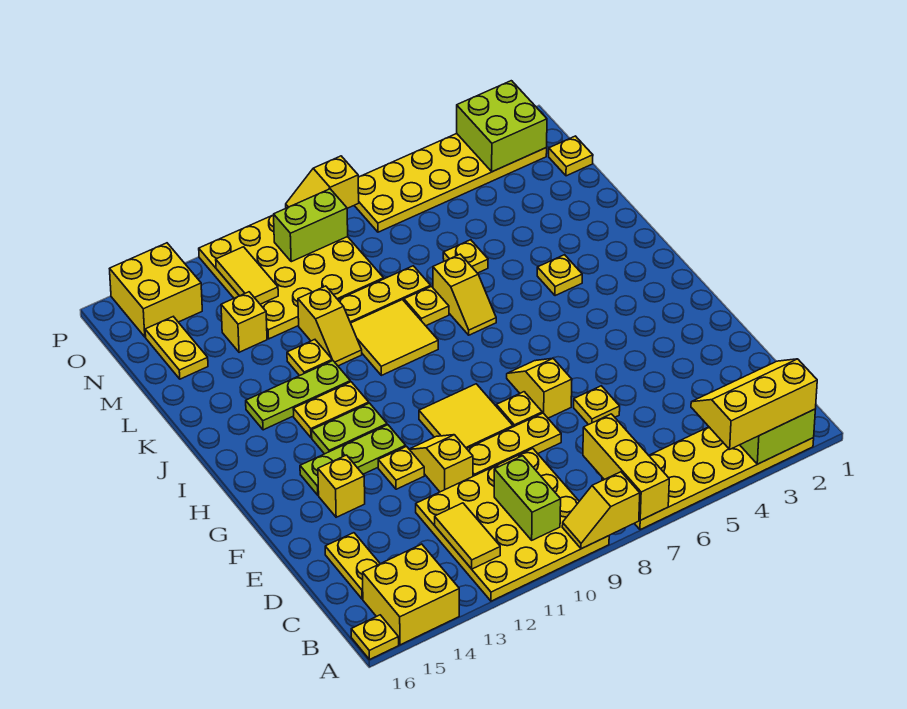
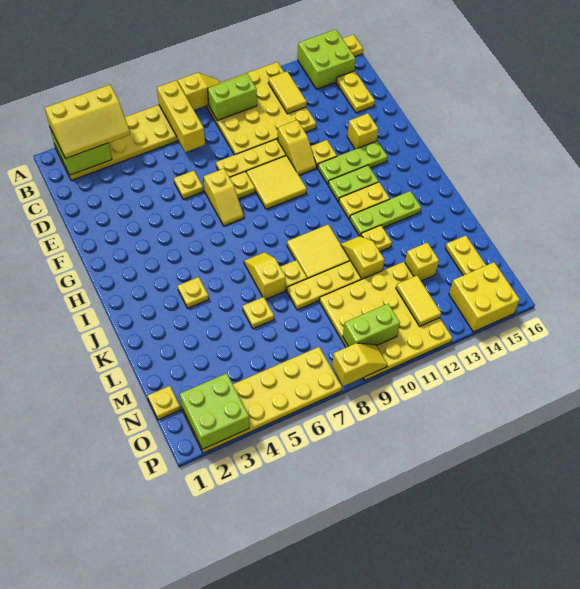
yellow brick A14:B15 level 1 -> lime brick A14:B15 level 1
lime brick B10:C10 level 2 -> lime brick B9:B10 level 2

